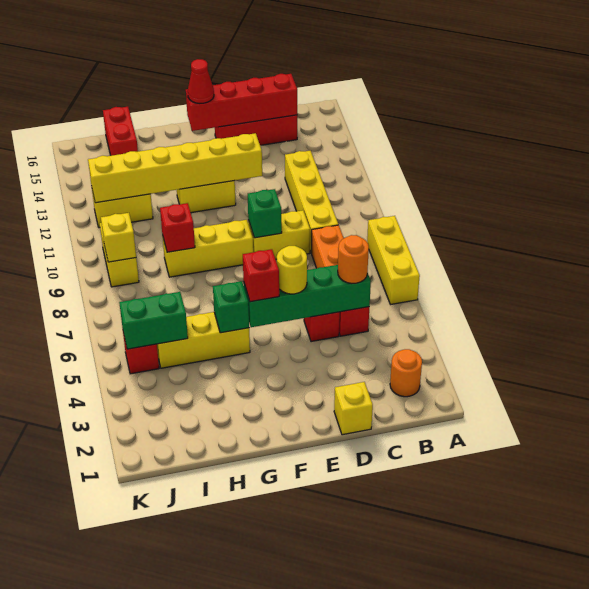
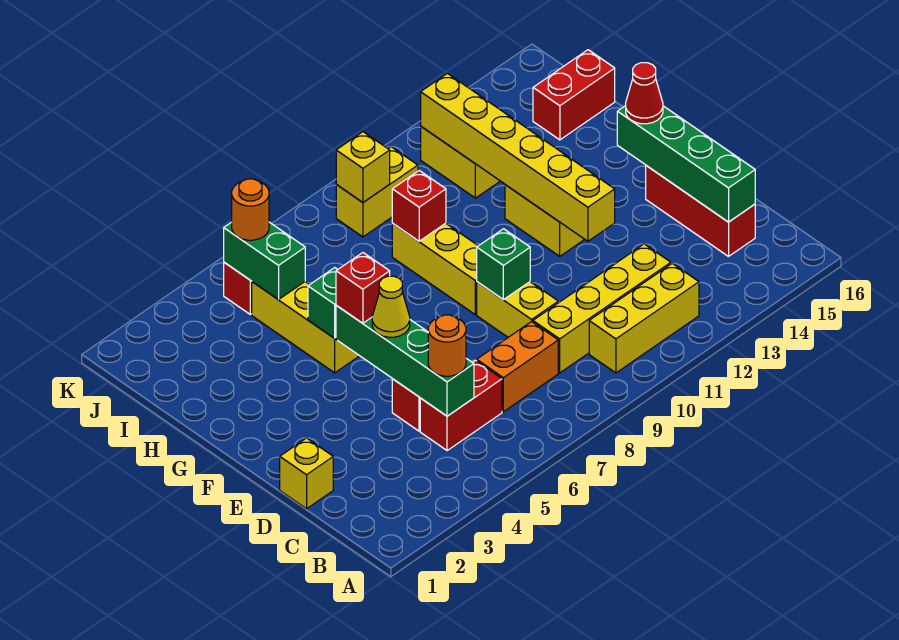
yellow brick A6:A8 level 1 -> yellow brick B10:B12 level 1
orange round brick B2 level 1 -> orange round brick J5 level 3
red brick C15:F15 level 2 -> green brick C15:F15 level 2
yellow round brick E5 level 3 -> yellow cone E5 level 3

